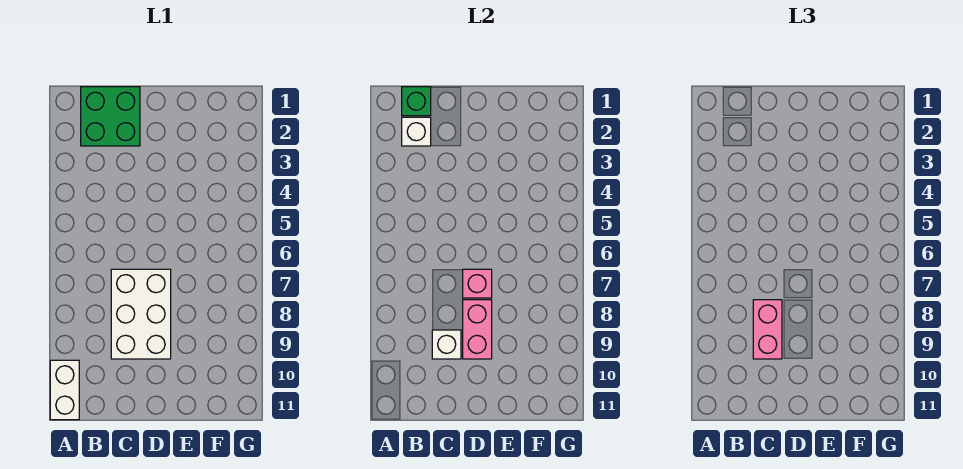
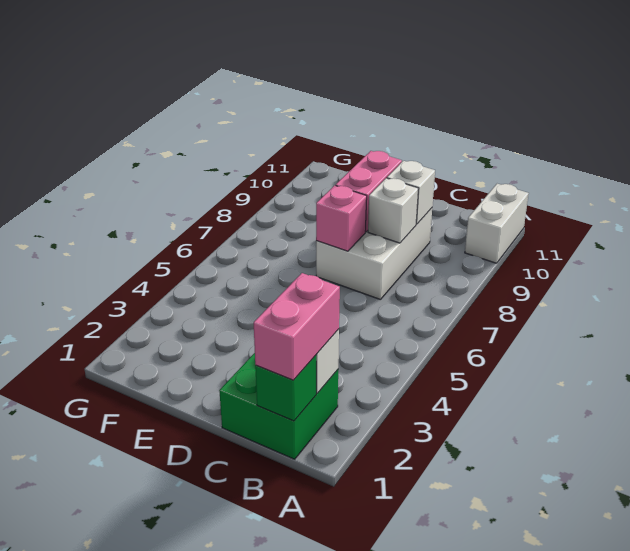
none -> white brick C8 level 2
pink brick C8:C9 level 3 -> pink brick B1:B2 level 3

